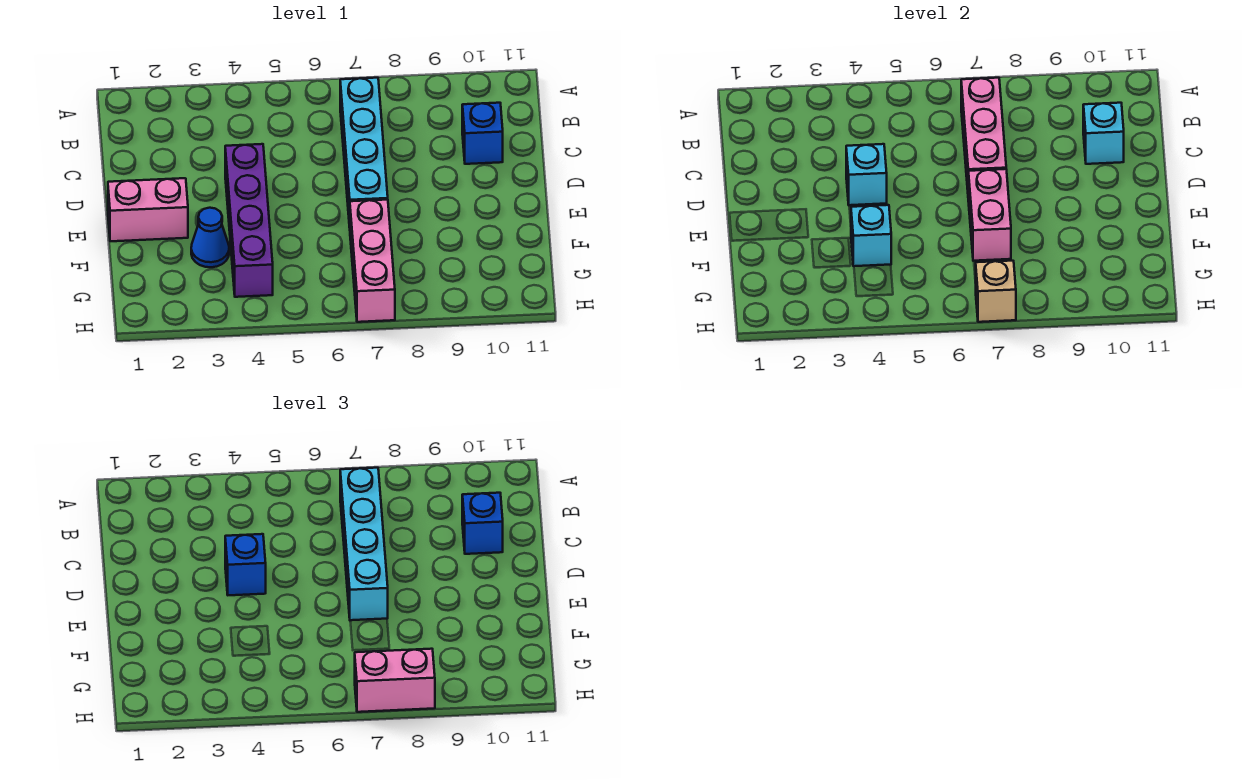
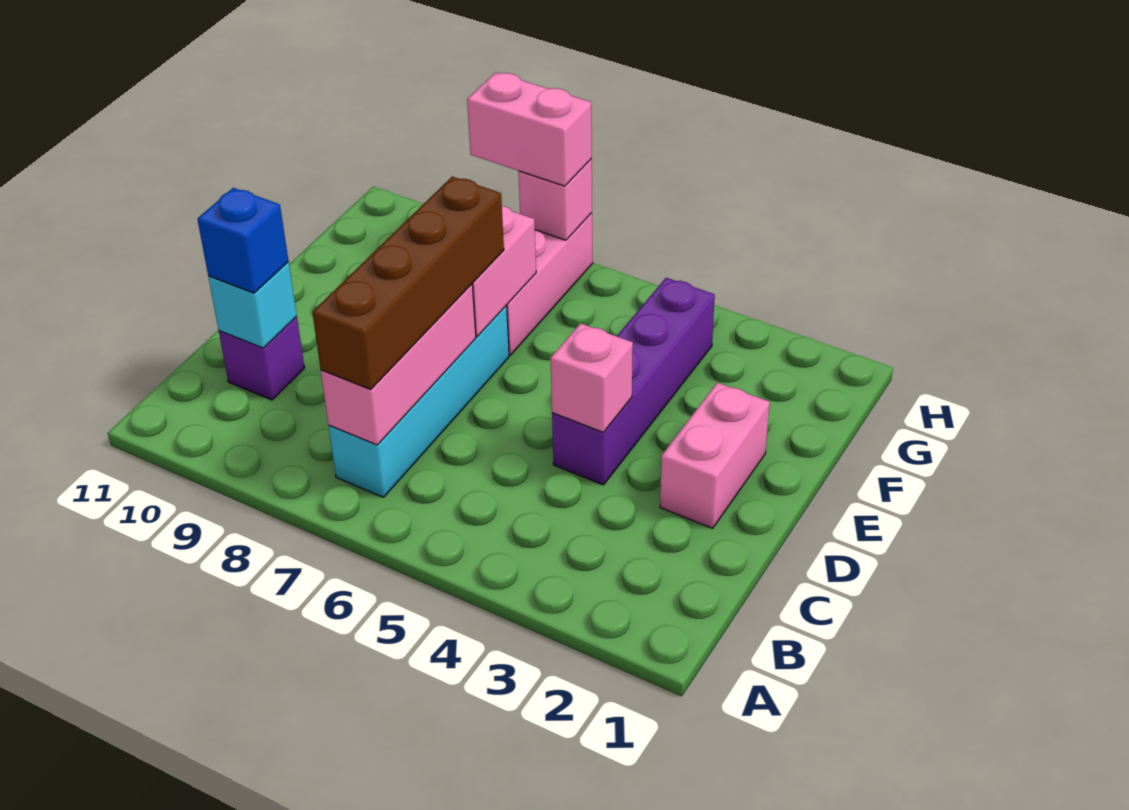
cyan brick B7:E7 level 3 -> brown brick B7:E7 level 3
blue brick C10 level 1 -> purple brick C10 level 1
cyan brick D4 level 2 -> pink brick D4 level 2
blue brick D4 level 3 -> none
pink brick E1:E2 level 1 -> pink brick D2:E2 level 1
blue cone F3 level 1 -> none
cyan brick F4 level 2 -> none
tan brick H7 level 2 -> pink brick H7 level 2

